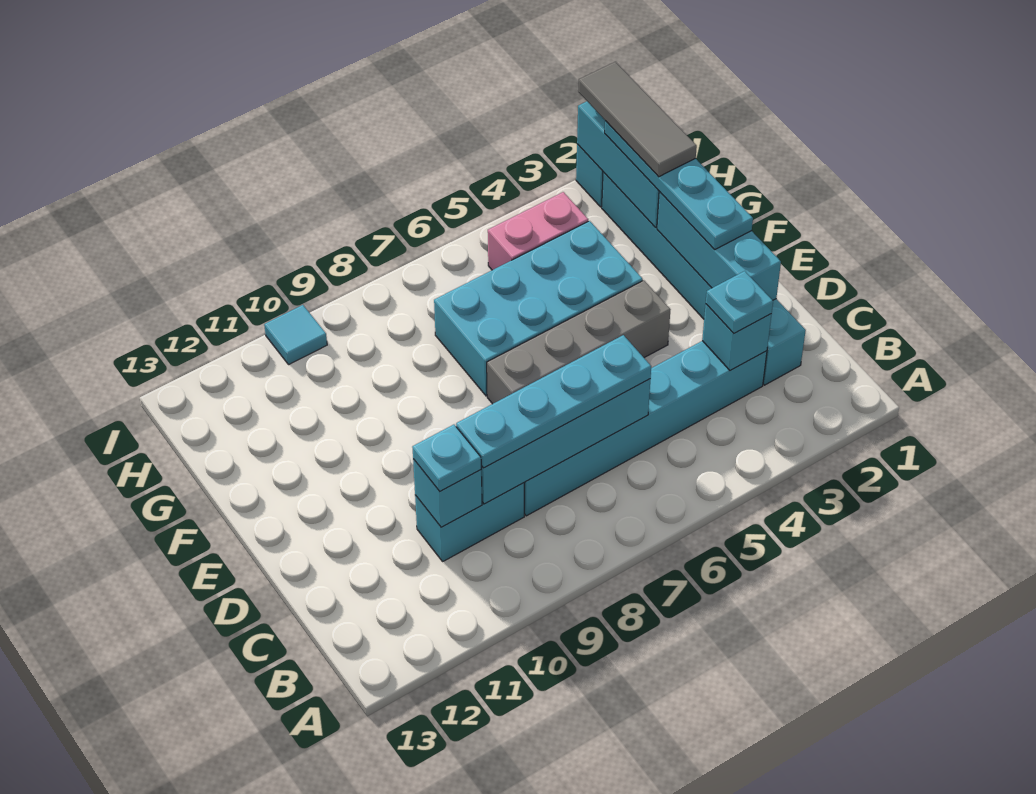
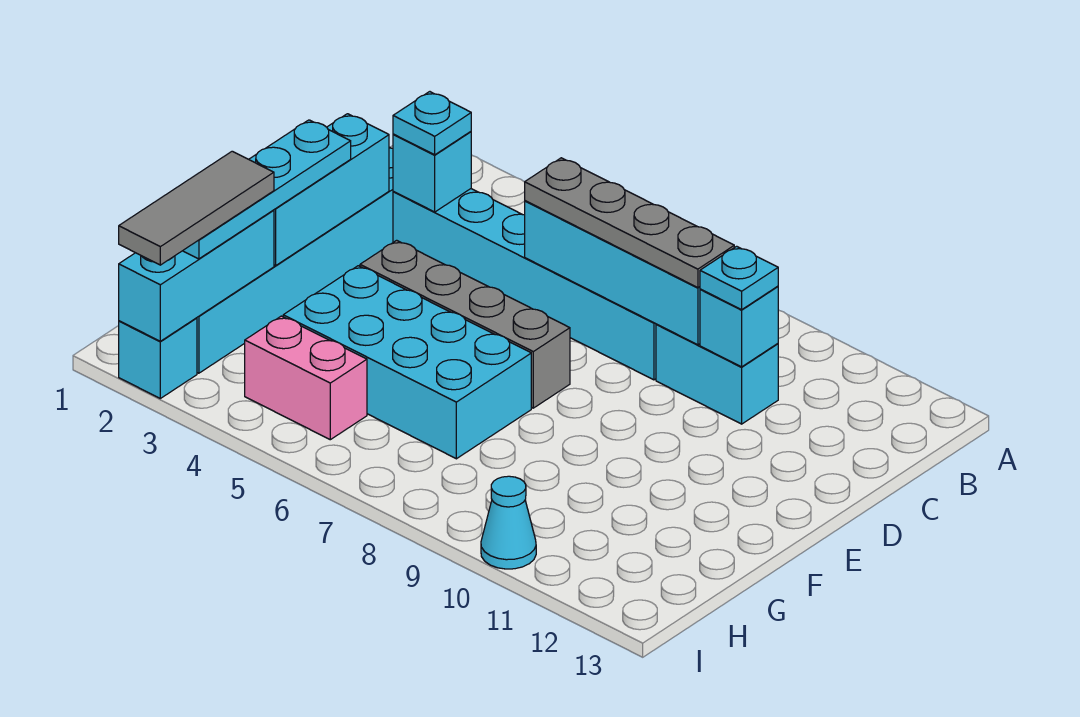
cyan plate C6:C9 level 3 -> grey plate C6:C9 level 3
cyan tile I10 level 1 -> cyan cone I10 level 1

